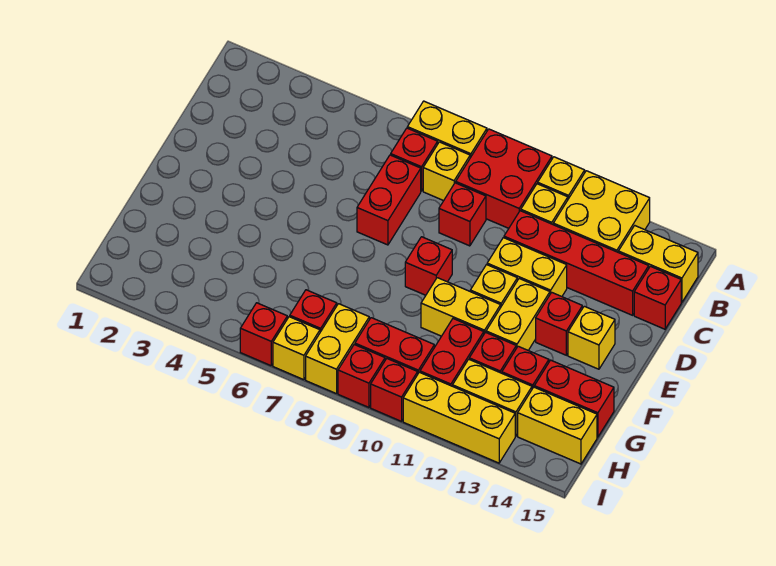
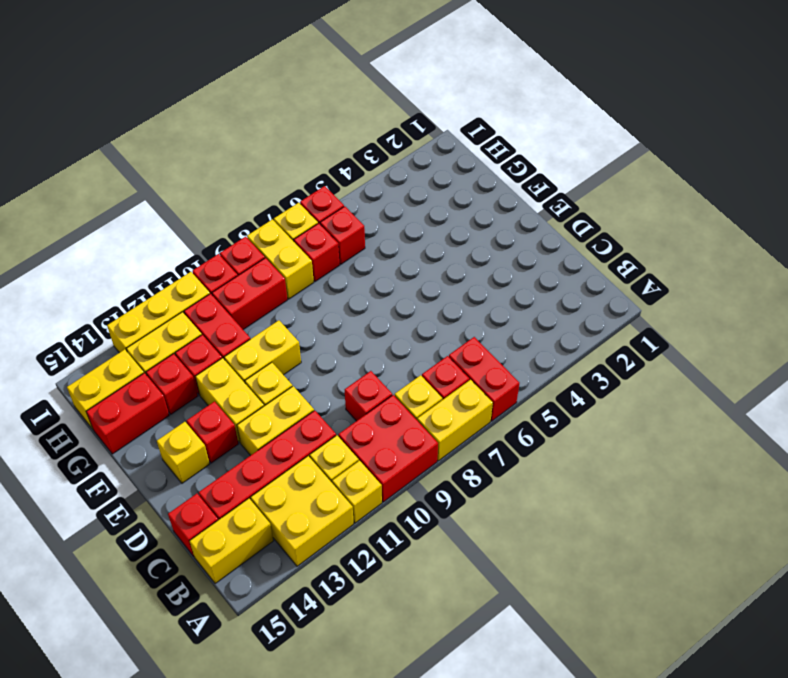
red brick C7:D7 level 1 -> red brick A6:B6 level 1
red brick E9 level 1 -> red brick H6 level 1

